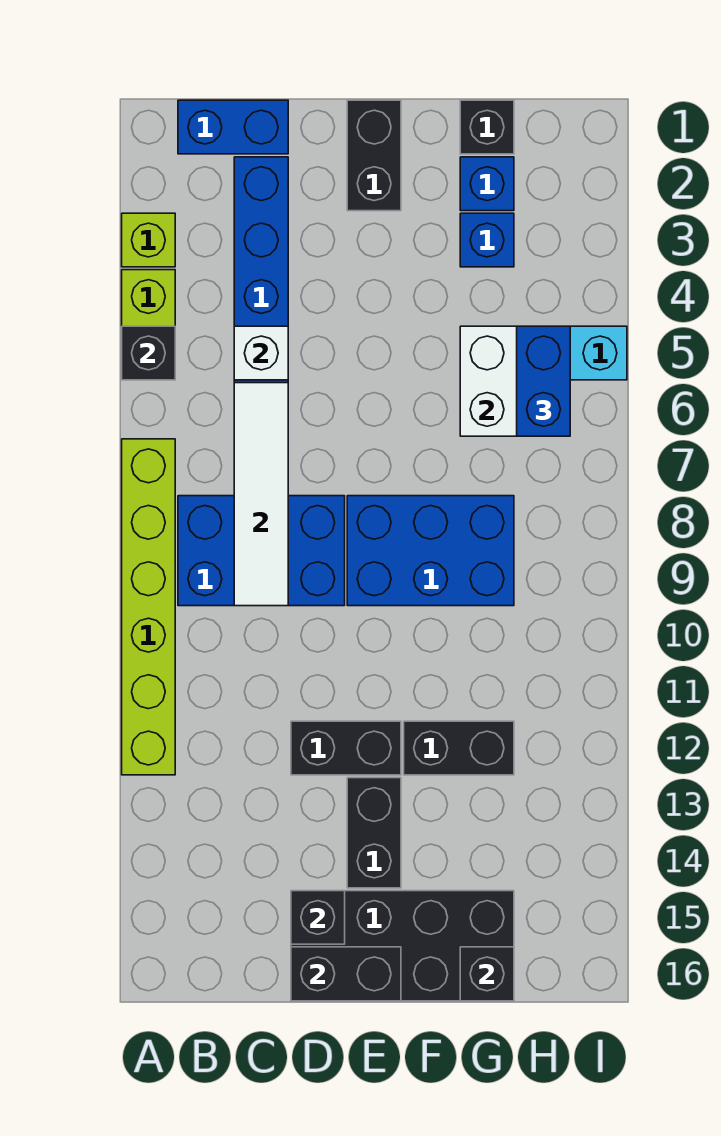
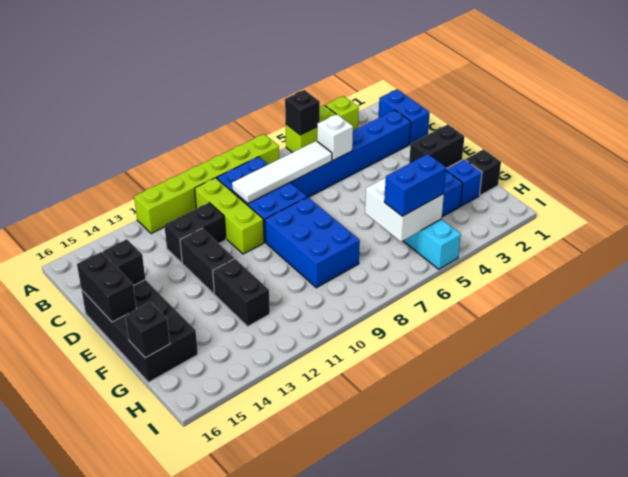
none -> lime brick B10:D10 level 1
black brick E13:E14 level 1 -> black brick C11:C12 level 1

